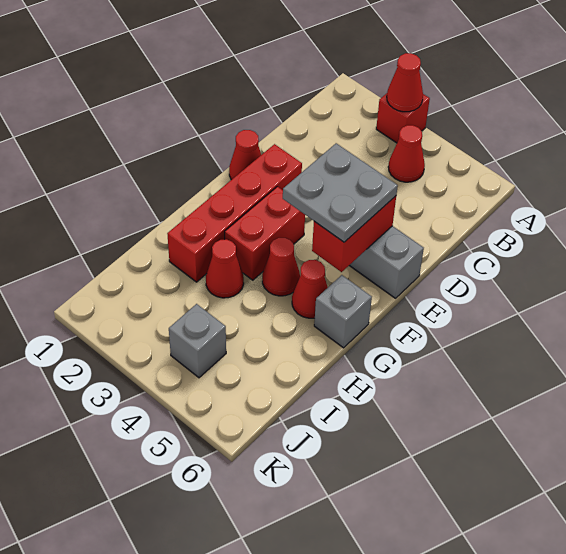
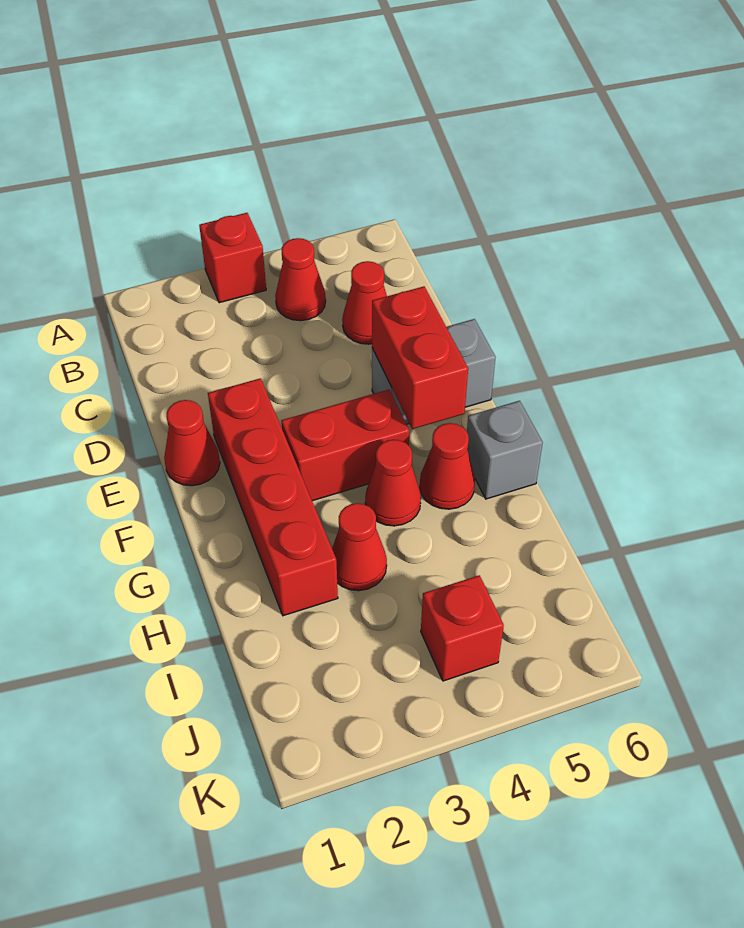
red cone A3 level 2 -> red cone C5 level 1
grey plate E4:F5 level 3 -> none
red brick F3:G3 level 1 -> red brick F3:F4 level 1
grey brick J4 level 1 -> red brick J4 level 1

